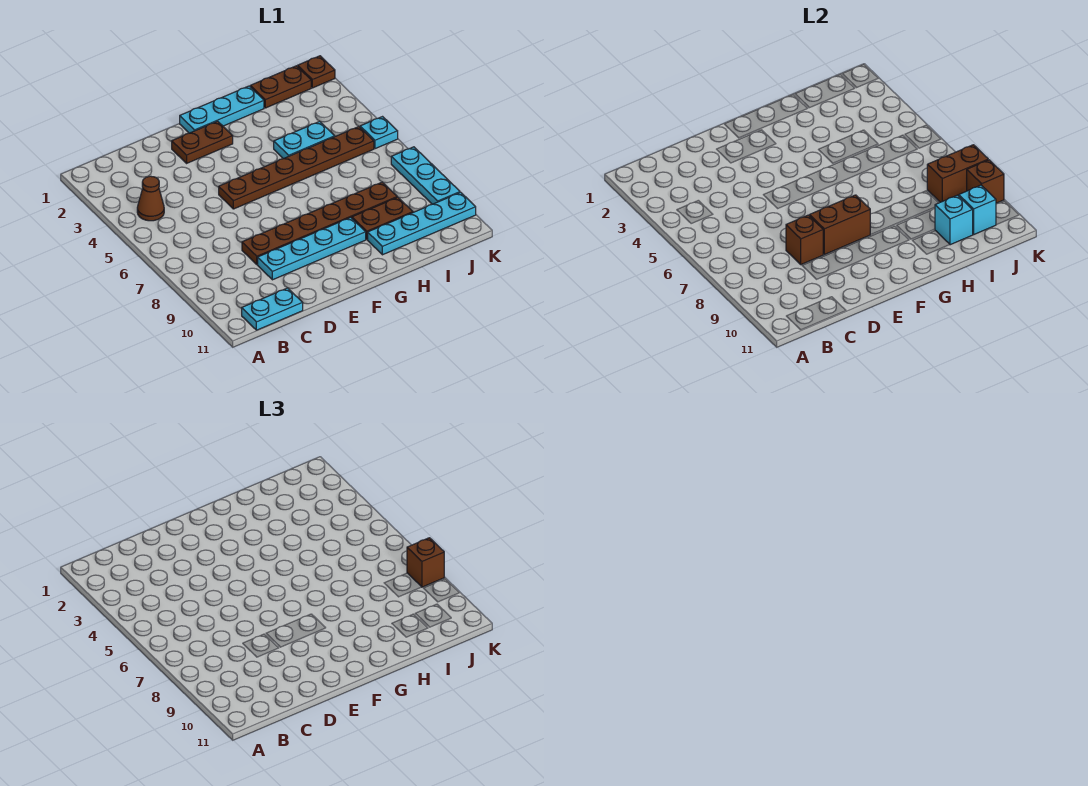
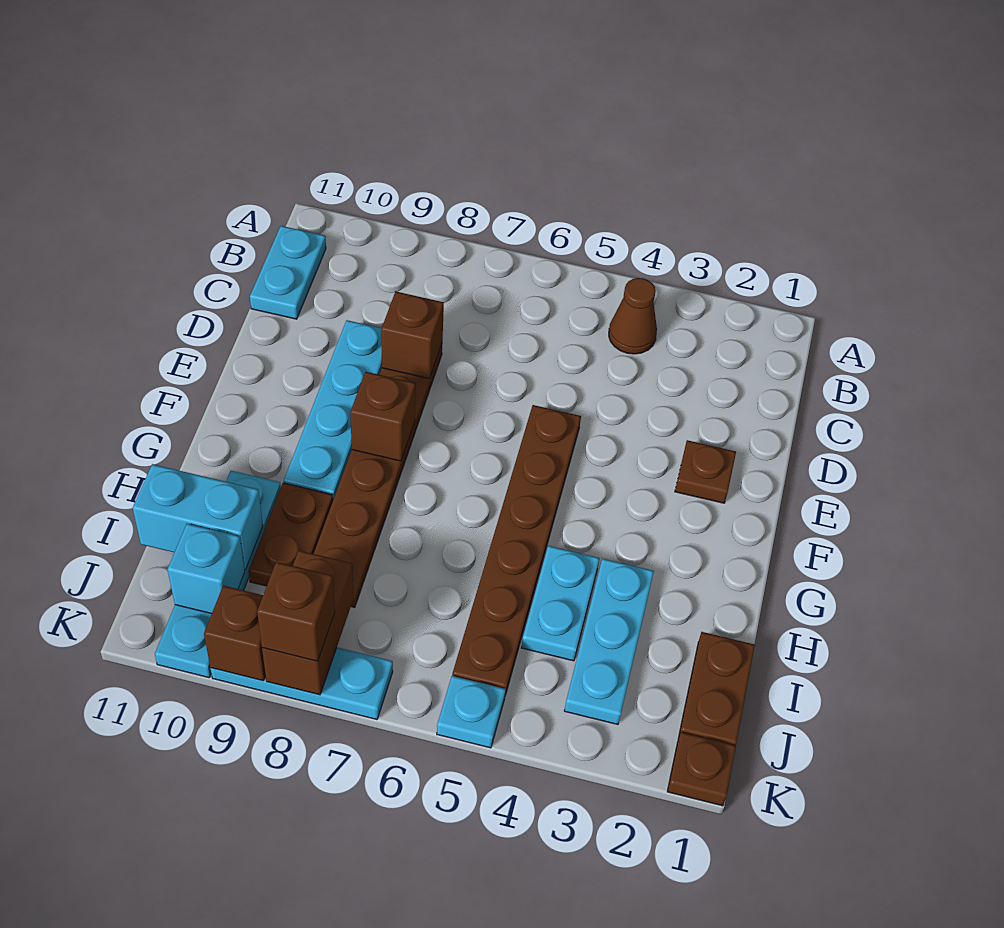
brown plate E2:F2 level 1 -> brown plate E2 level 1
brown brick E8:F8 level 2 -> brown brick F8 level 2
cyan plate F1:H1 level 1 -> cyan plate H3:J3 level 1
cyan brick I10 level 2 -> cyan brick I10:I11 level 2

